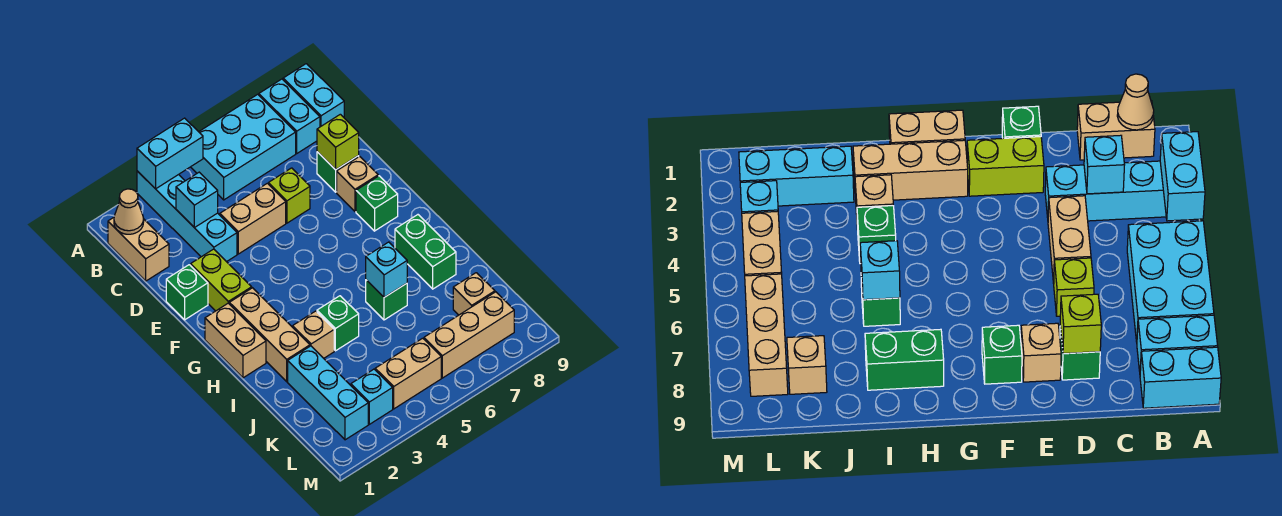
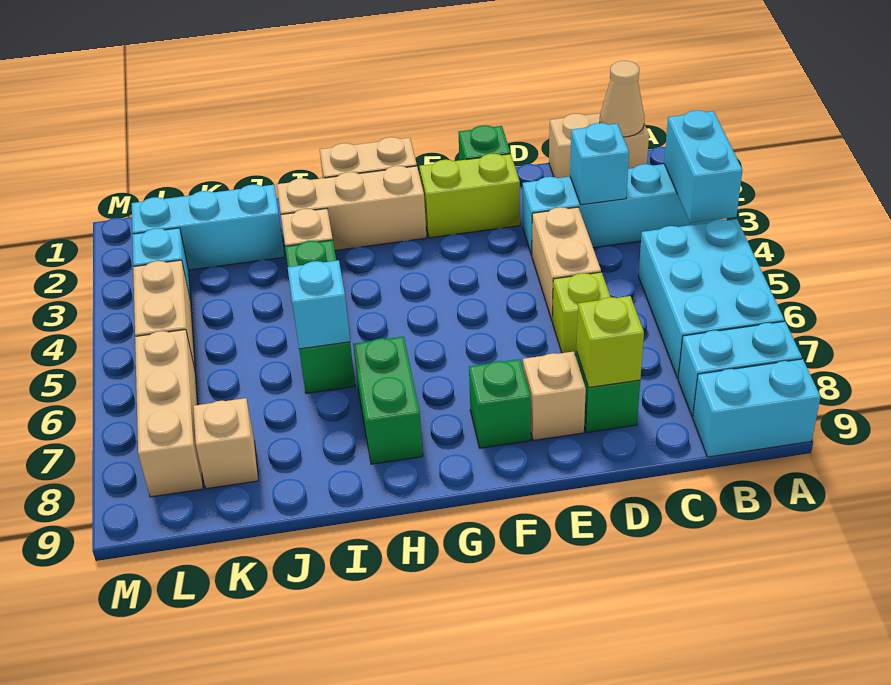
green brick H8:I8 level 1 -> green brick H7:H8 level 1

